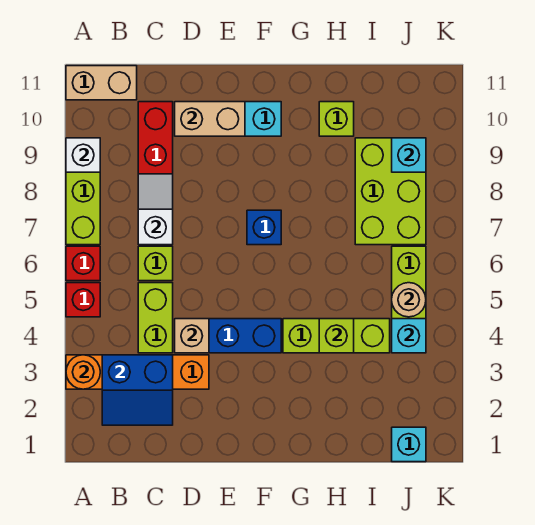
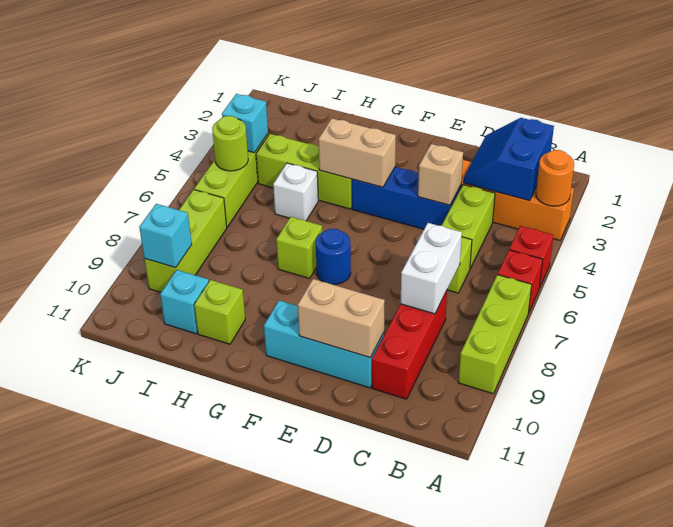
white brick A9 level 2 -> white brick H5 level 1
tan brick A11:B11 level 1 -> tan brick F4:G4 level 2
blue slope B2:C3 level 2 top 3 -> blue slope B2:C3 level 2 top B
white slope C7:C8 level 2 top 7 -> white brick C7:C8 level 2
blue brick F7 level 1 -> blue round brick F7 level 1
lime brick H4 level 2 -> lime brick G7 level 1
lime brick I7:J9 level 1 -> lime brick J7:J9 level 1
cyan brick J1 level 1 -> cyan brick I10 level 1
tan round brick J5 level 2 -> lime round brick J5 level 2

